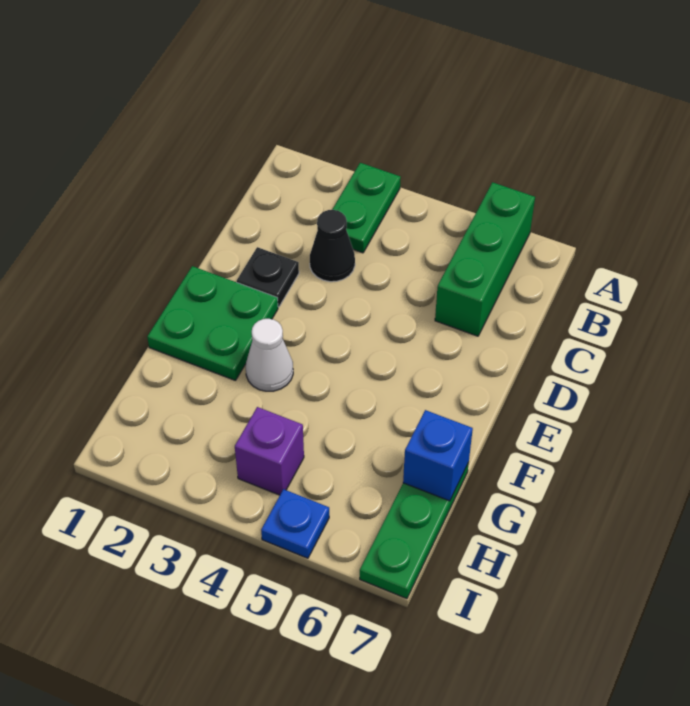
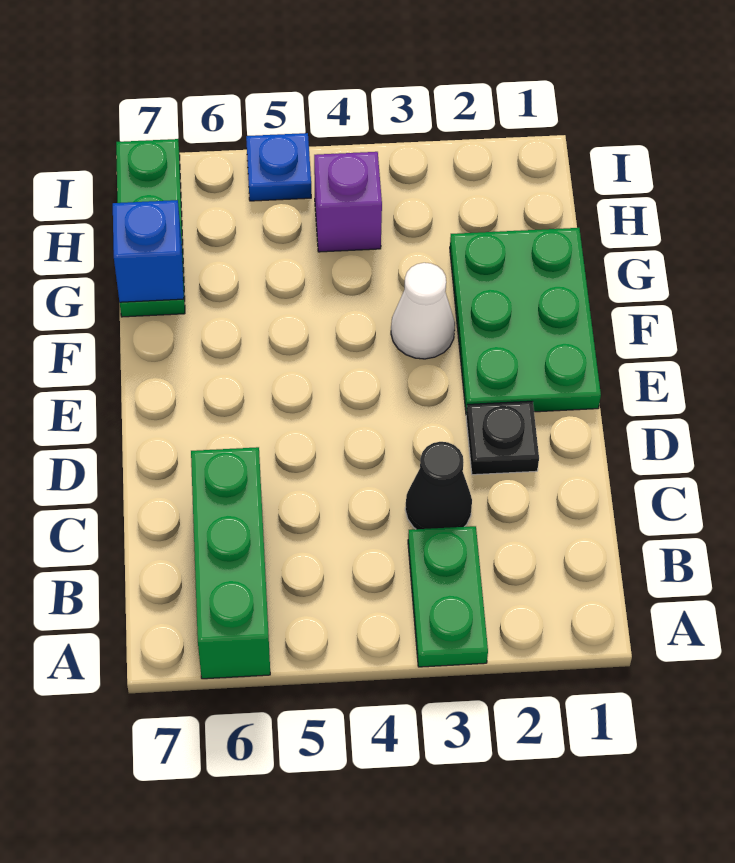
green plate E1:F2 level 1 -> green plate E1:G2 level 1

